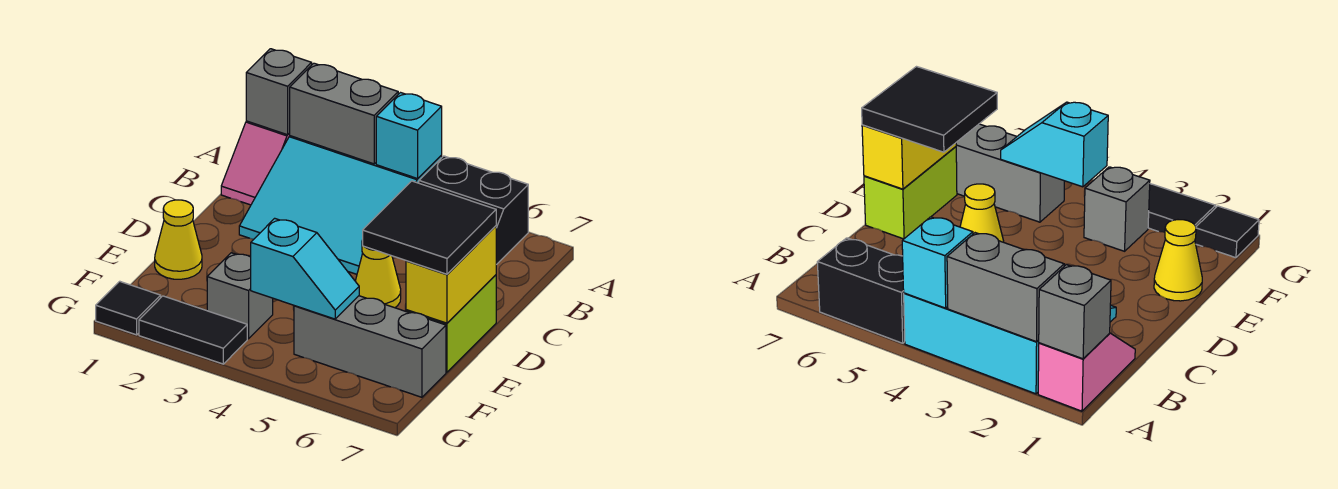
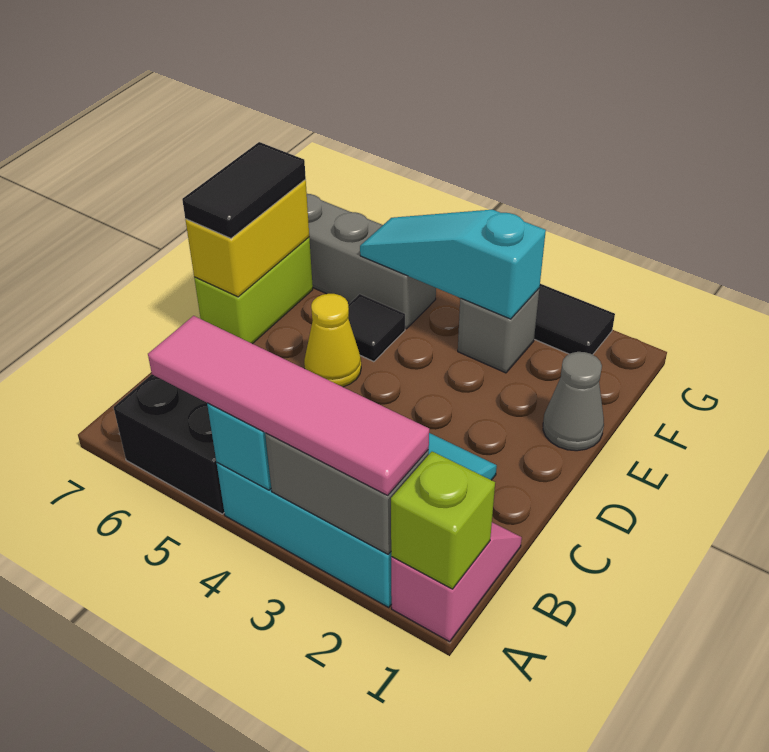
grey brick A1 level 2 -> lime brick A1 level 2
none -> pink tile A2:A5 level 3
black tile D6:E7 level 3 -> black tile D7:E7 level 3
yellow cone E1 level 1 -> grey cone E1 level 1
cyan slope F4:F5 level 2 top 4 -> cyan slope F3:F5 level 2 top 3
black tile G1 level 1 -> black tile E5 level 1

